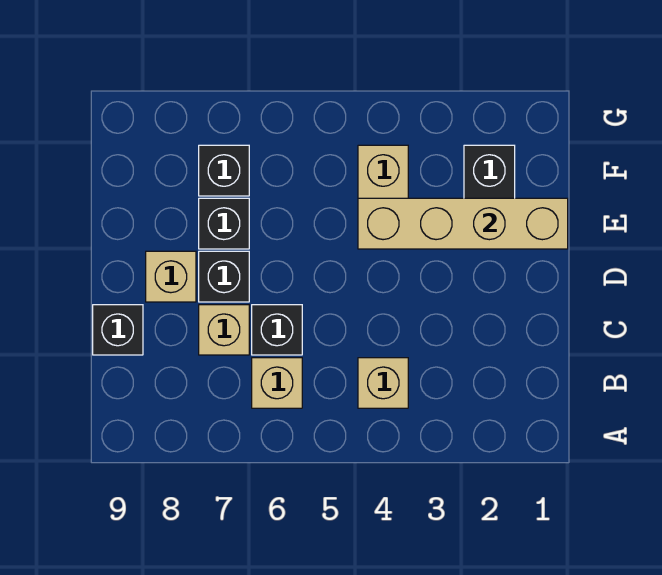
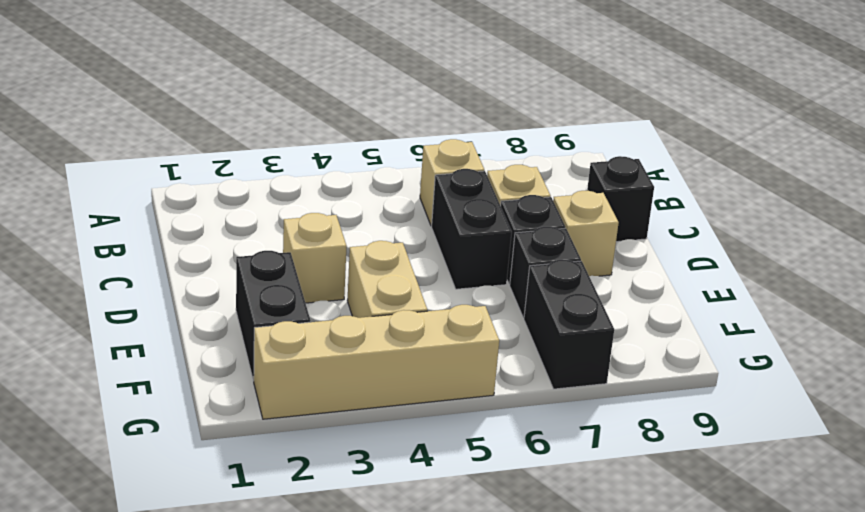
tan brick B4 level 1 -> tan brick D3 level 1
black brick C6 level 1 -> black brick C6:D6 level 1
tan brick E1:E4 level 2 -> tan brick G2:G5 level 1
black brick F7 level 1 -> black brick F7:G7 level 1

